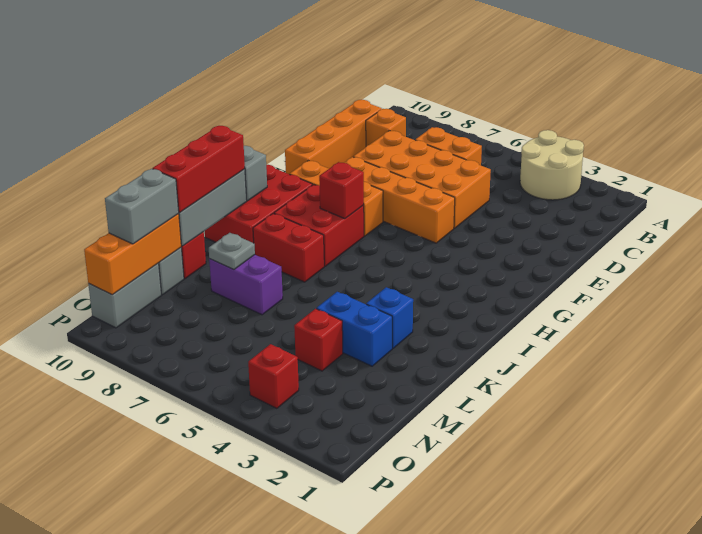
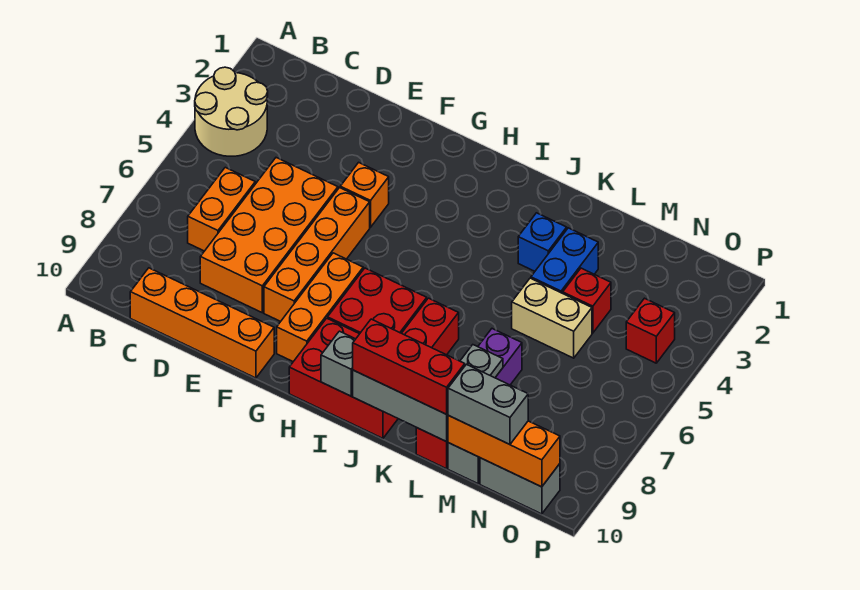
orange brick C9 level 1 -> orange brick F4 level 1
red brick H7 level 2 -> none
none -> tan brick L5:M5 level 1

